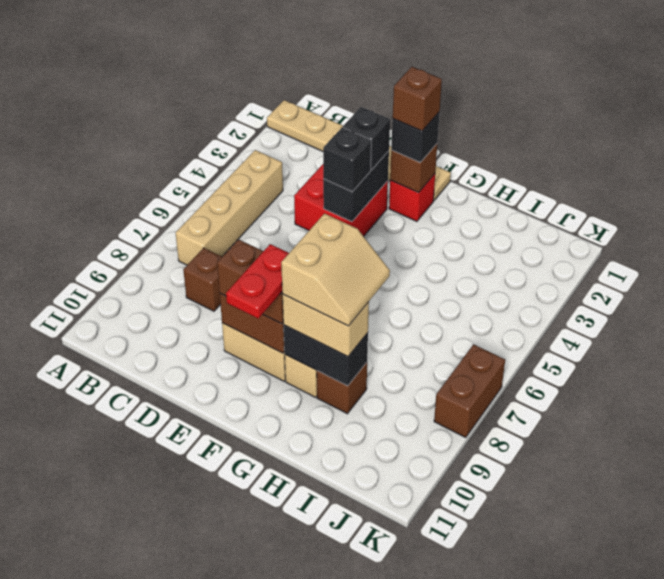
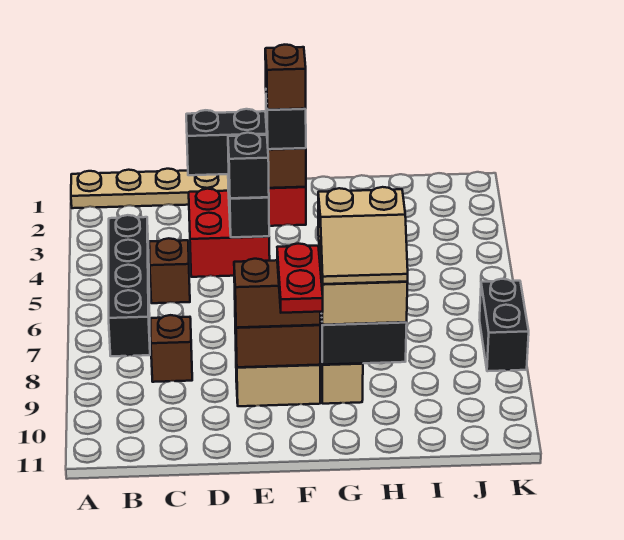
tan brick B4:B7 level 1 -> black brick B4:B7 level 1
black brick E3 level 3 -> black brick D3:E3 level 3
tan slope G8:H9 level 4 top G -> tan slope G8:H9 level 4 top 8
brown brick H9 level 1 -> brown brick C5 level 1
brown brick K7:K8 level 1 -> black brick K7:K8 level 1

